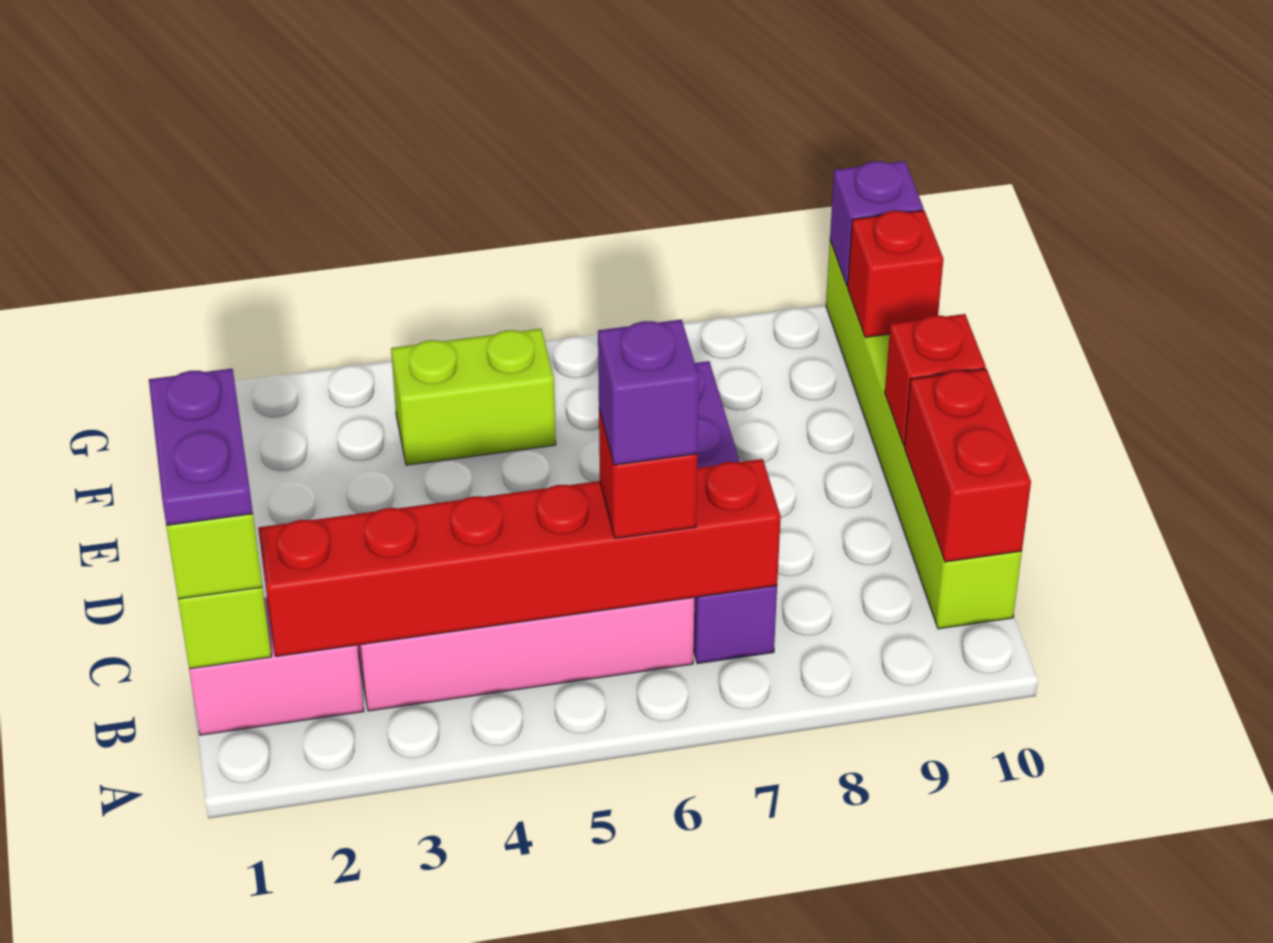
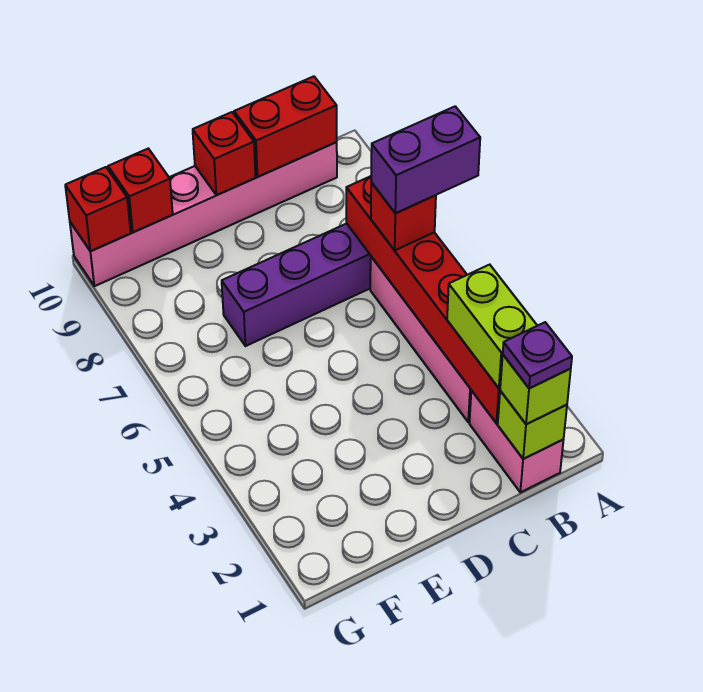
purple plate B1:C1 level 4 -> purple plate B1 level 4
purple brick B6 level 4 -> purple brick A6:B6 level 4
lime brick B10:G10 level 1 -> pink brick B10:G10 level 1
lime brick F4:F5 level 1 -> lime brick B2:B3 level 3
purple brick G10 level 2 -> red brick G10 level 2

